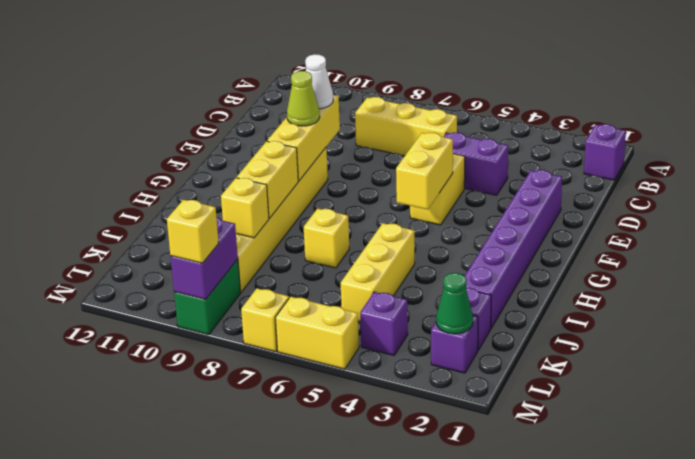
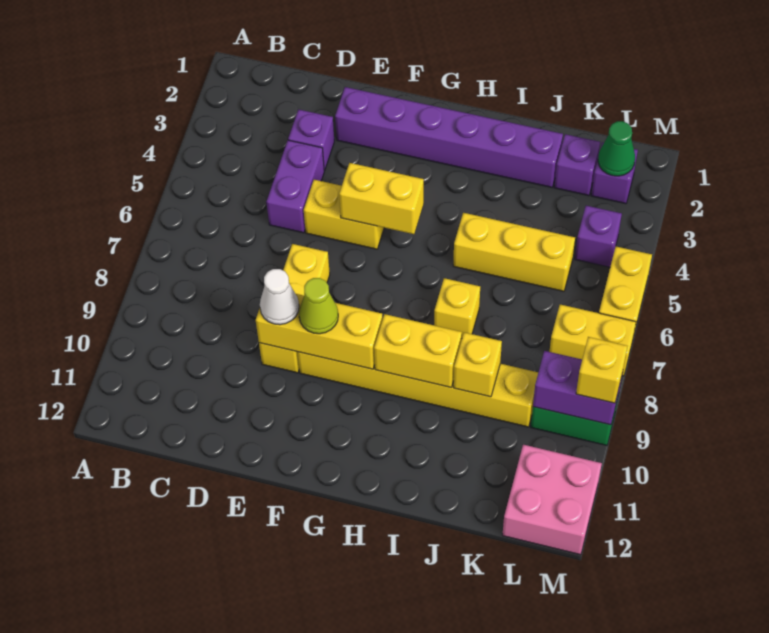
purple brick B1 level 1 -> purple brick D3 level 1
yellow brick C6:C8 level 1 -> yellow brick E7:E9 level 1
none -> pink brick L11:M12 level 1
yellow brick M7 level 1 -> yellow brick L7:M7 level 1

